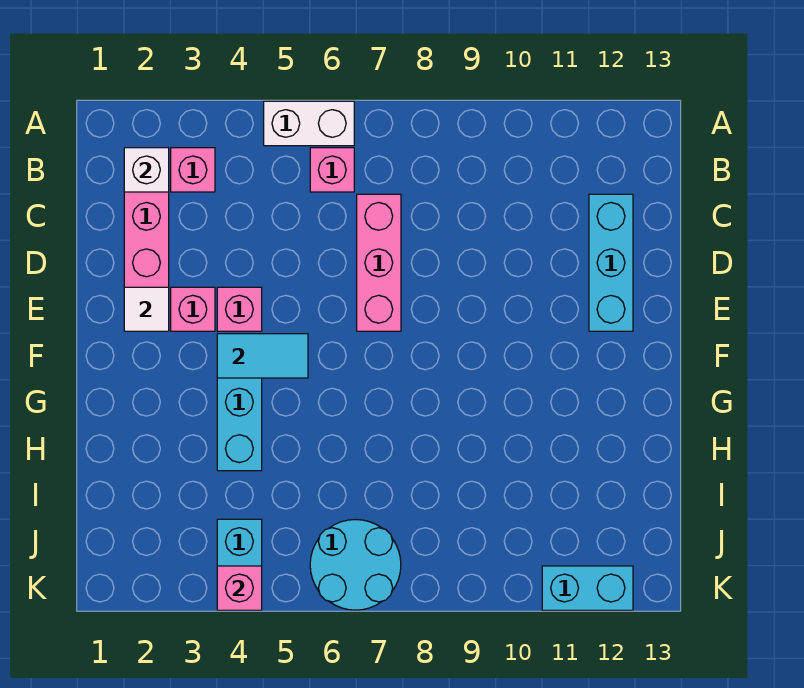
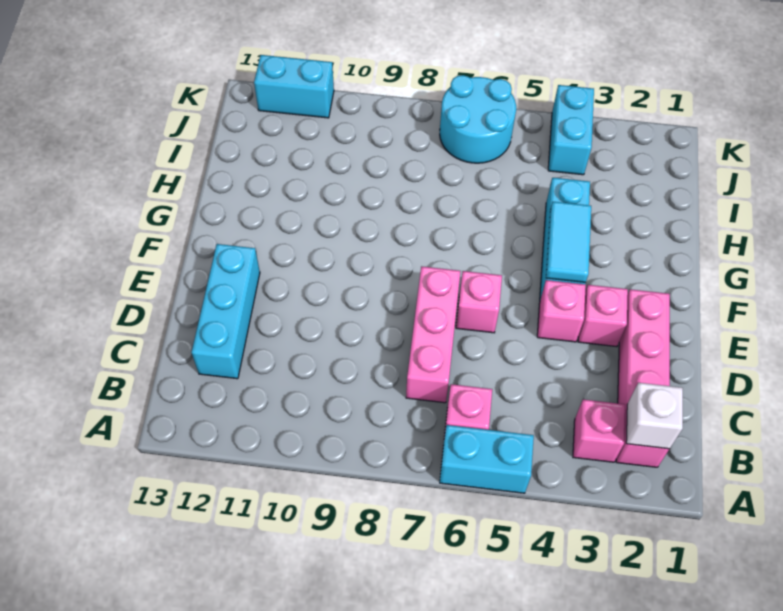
white brick A5:A6 level 1 -> cyan brick A5:A6 level 1
white tile E2 level 2 -> none
cyan tile F4:F5 level 2 -> cyan tile F4:G4 level 2
pink brick K4 level 2 -> pink brick E6 level 1

